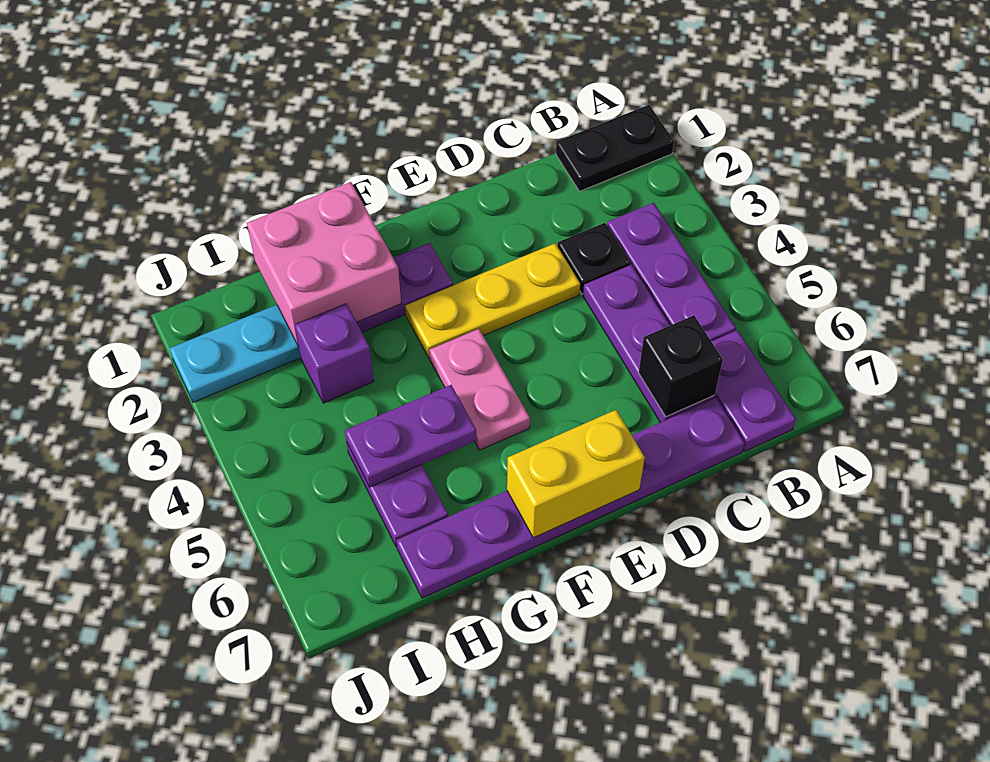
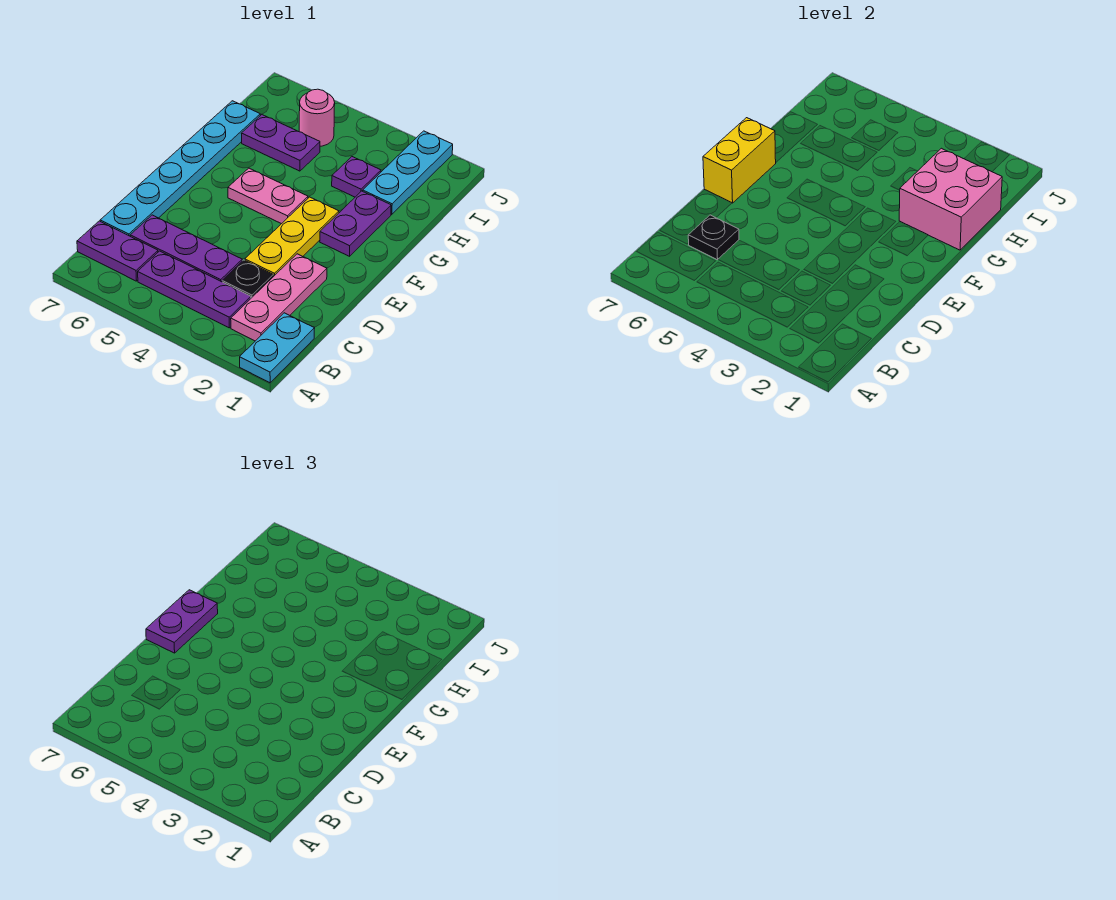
black plate A1:B1 level 1 -> cyan plate A1:B1 level 1
none -> pink plate B2:D2 level 1
black brick C6 level 2 -> black plate C6 level 2
purple plate C7:H7 level 1 -> cyan plate C7:H7 level 1
purple plate G5:H5 level 2 -> purple plate E7:F7 level 3
purple brick H3 level 1 -> purple plate H3 level 1
none -> pink round brick I5 level 1

